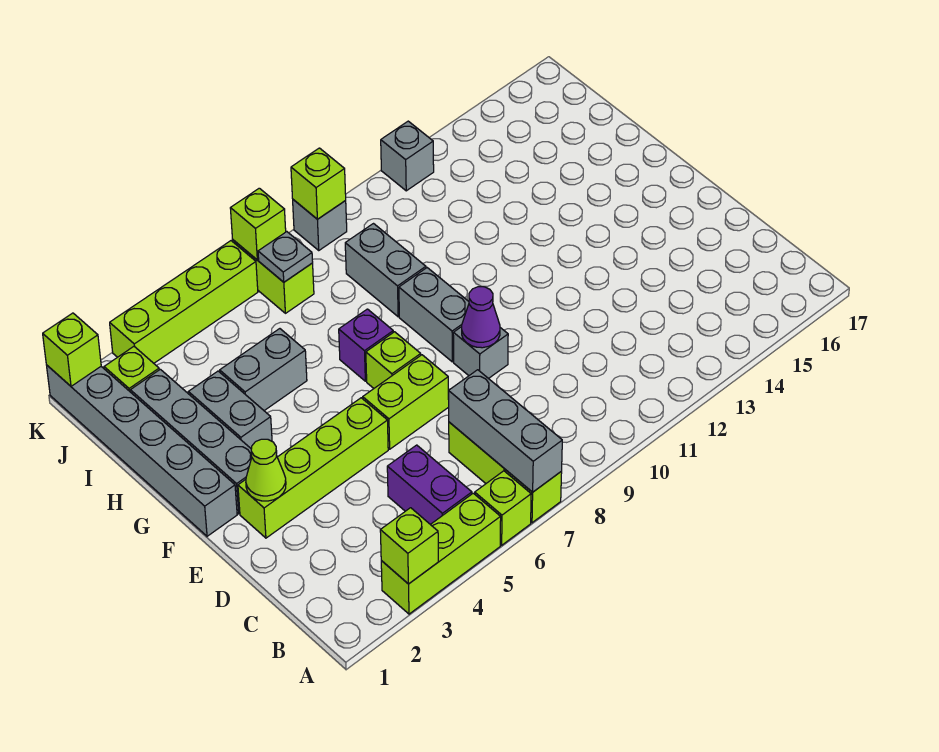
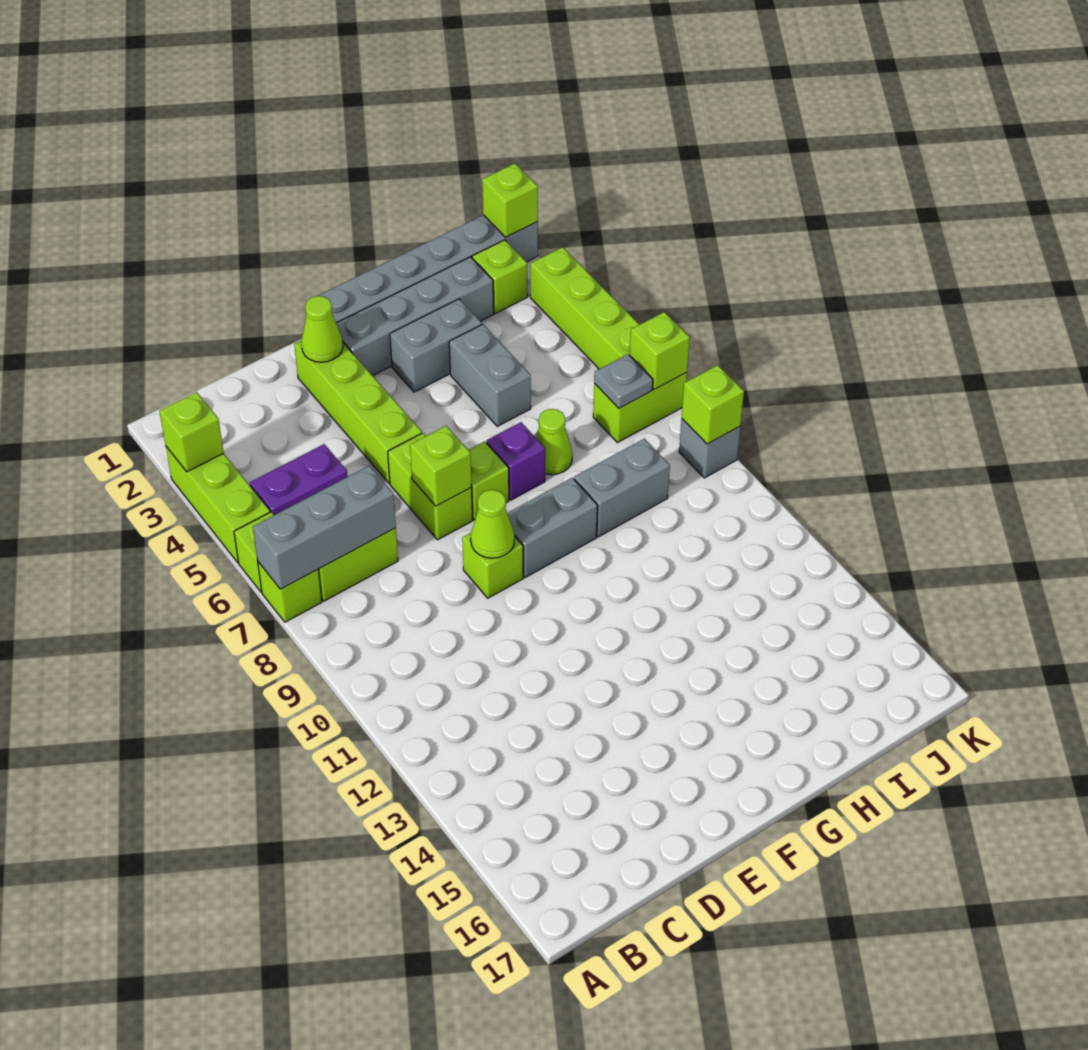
none -> lime brick E7 level 2
grey brick E9 level 1 -> lime brick E9 level 1
purple cone E9 level 2 -> lime cone E9 level 2
none -> lime cone H7 level 1
grey brick K12 level 1 -> none

